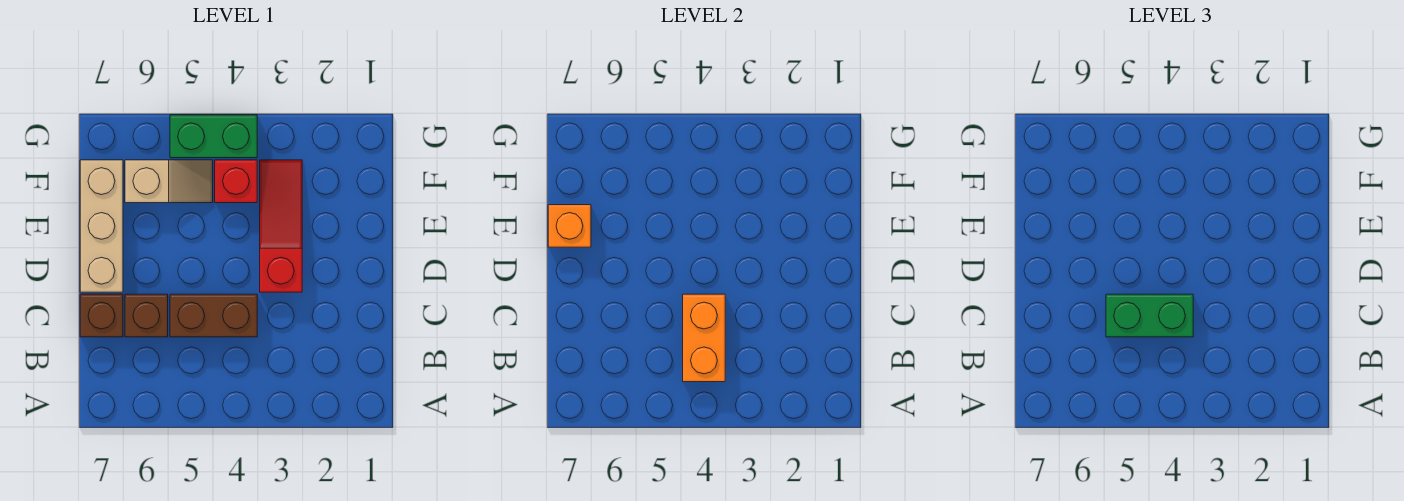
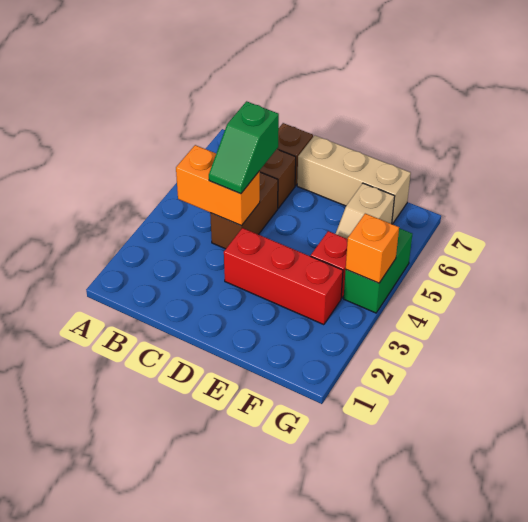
green brick C4:C5 level 3 -> green slope C4:C5 level 3 top 5
red slope D3:F3 level 1 top D -> red brick D3:F3 level 1
orange brick E7 level 2 -> orange brick G4 level 2

